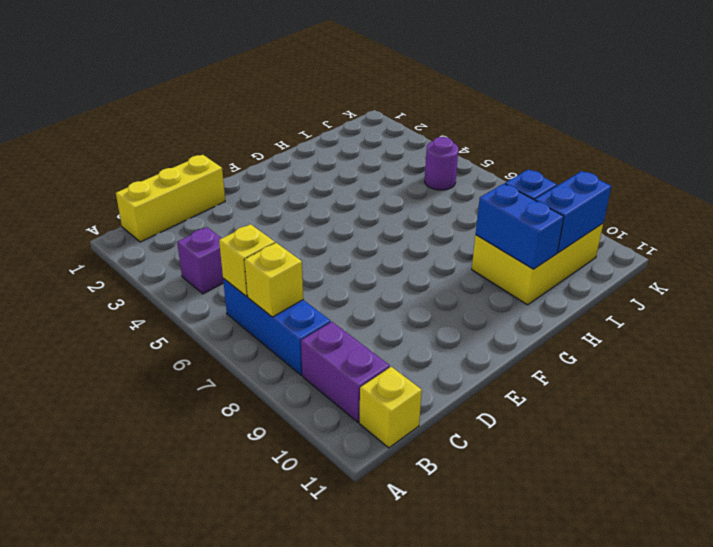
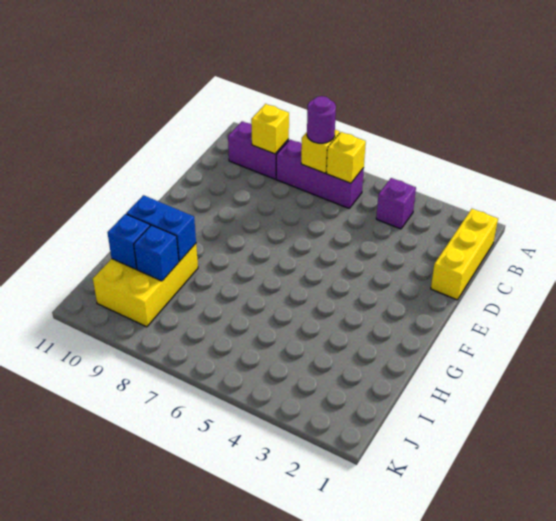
blue brick B6:B8 level 1 -> purple brick B6:B8 level 1
yellow brick B11 level 1 -> yellow brick B9 level 2
blue brick I10:J10 level 2 -> blue brick I10 level 2
purple round brick J5 level 1 -> purple round brick B7 level 3

